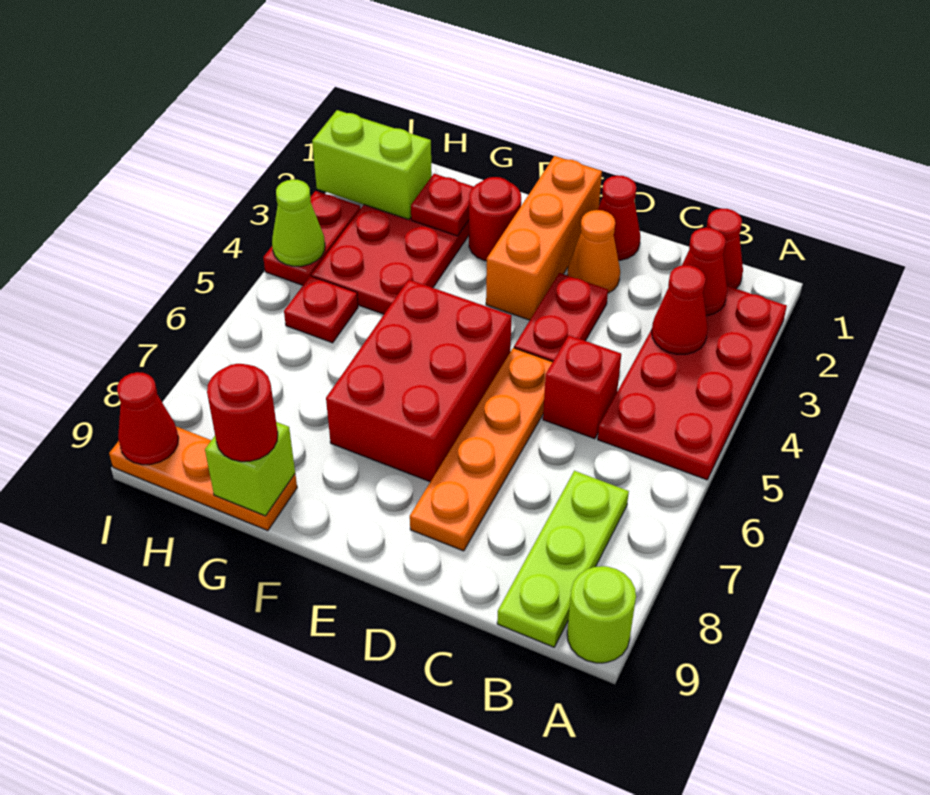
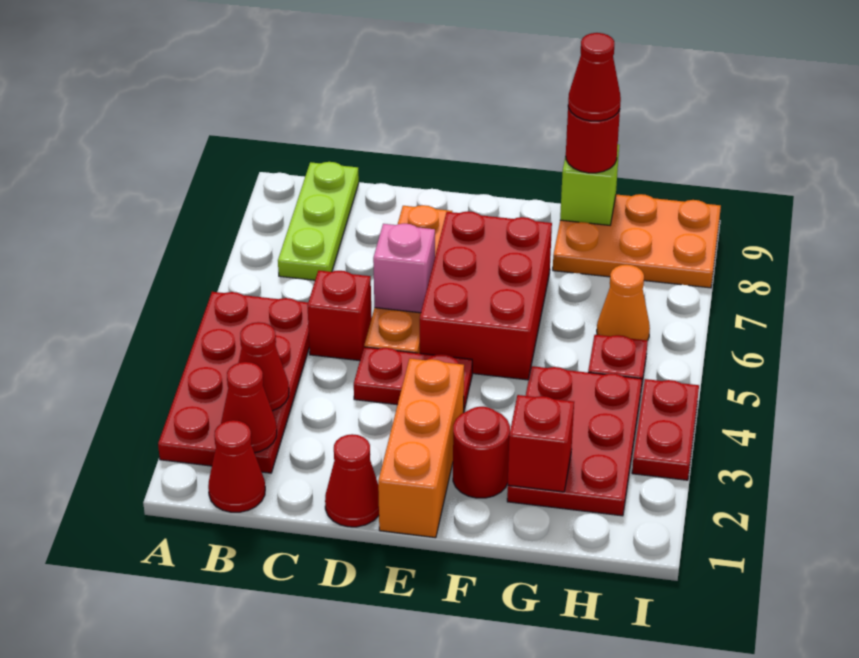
lime round brick A9 level 1 -> none
orange cone D2 level 1 -> orange cone H6 level 1
red plate D3:D4 level 1 -> red plate D4:E4 level 1
none -> pink brick D6 level 2
red plate G2 level 2 -> red brick G2 level 2
orange plate G9:I9 level 1 -> orange plate G8:I9 level 1
lime brick H2:I2 level 2 -> none
lime cone I4 level 2 -> none
red cone I9 level 2 -> red cone G9 level 4

